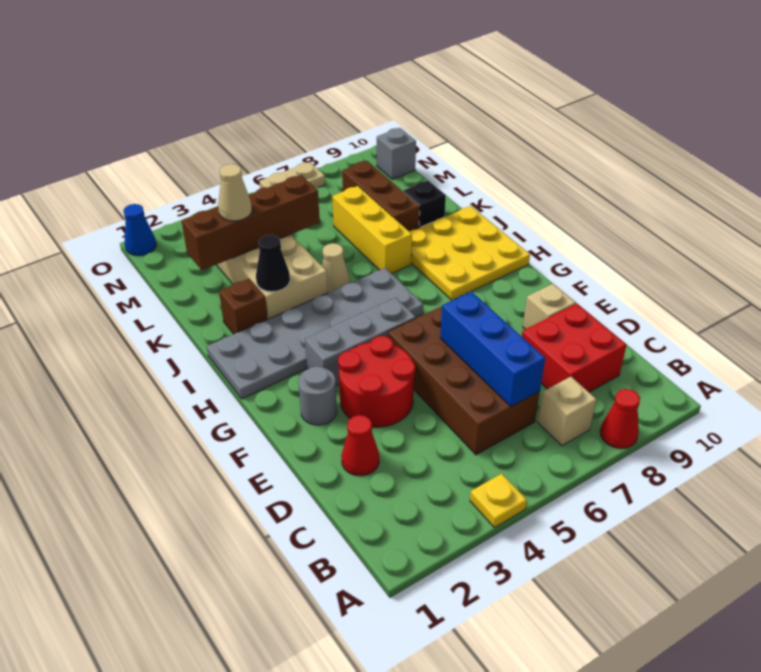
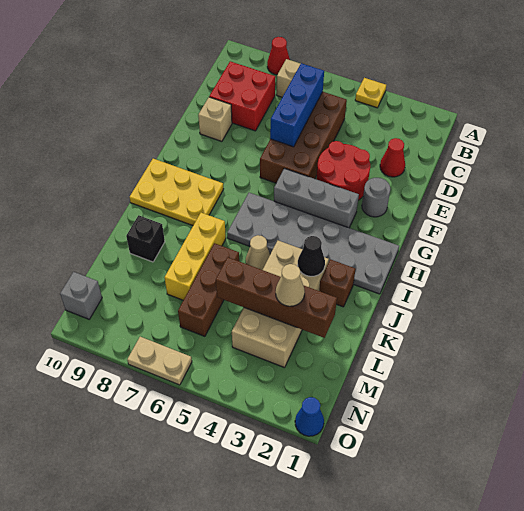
yellow plate H8:J10 level 1 -> yellow plate H8:I10 level 1
brown brick K8:M8 level 1 -> brown brick K6:M6 level 1

